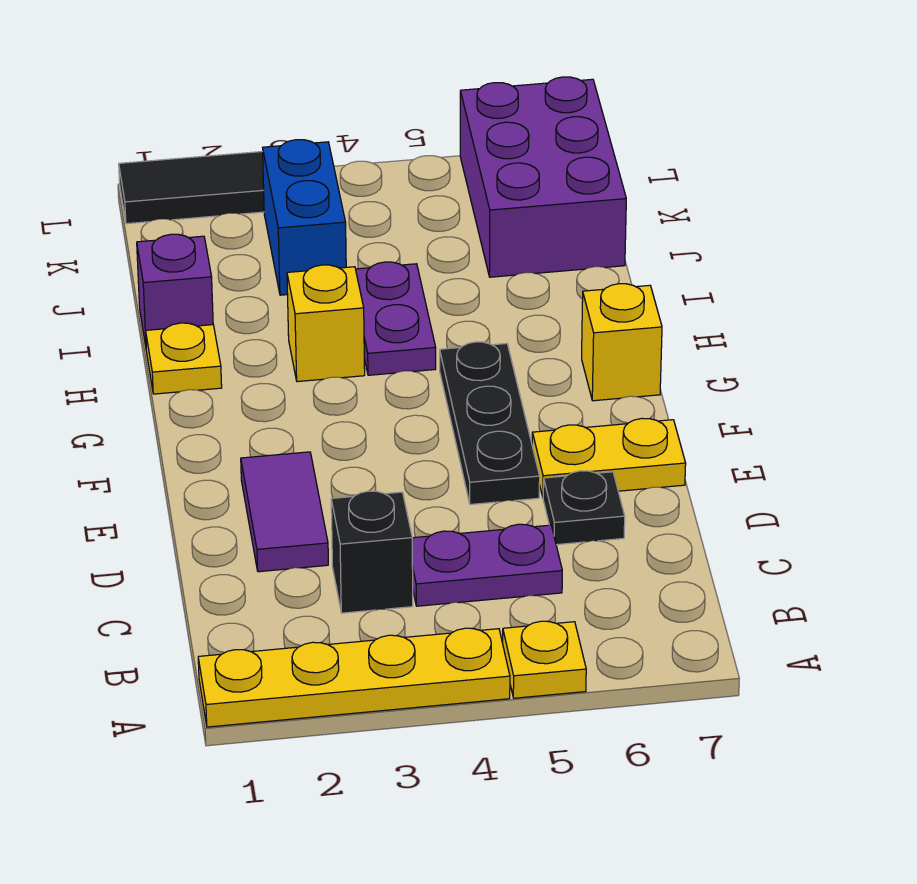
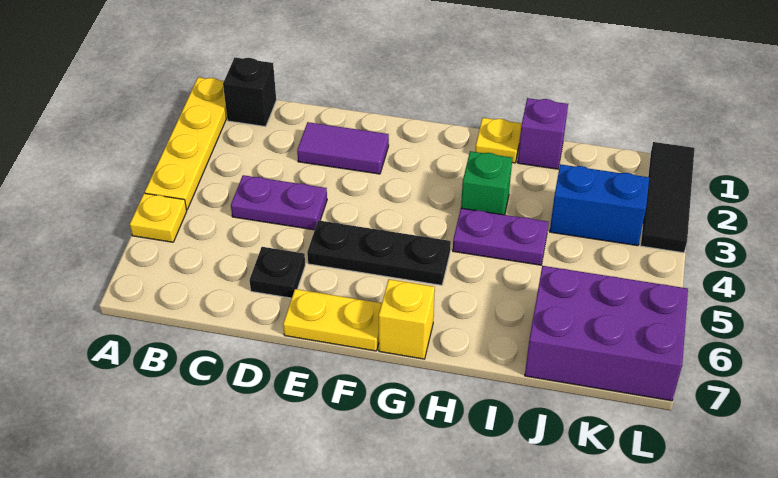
black brick C3 level 1 -> black brick B1 level 1
purple plate C4:C5 level 1 -> purple plate C4:D4 level 1
yellow plate E6:E7 level 1 -> yellow plate E7:F7 level 1
yellow brick H3 level 1 -> green brick H3 level 1

